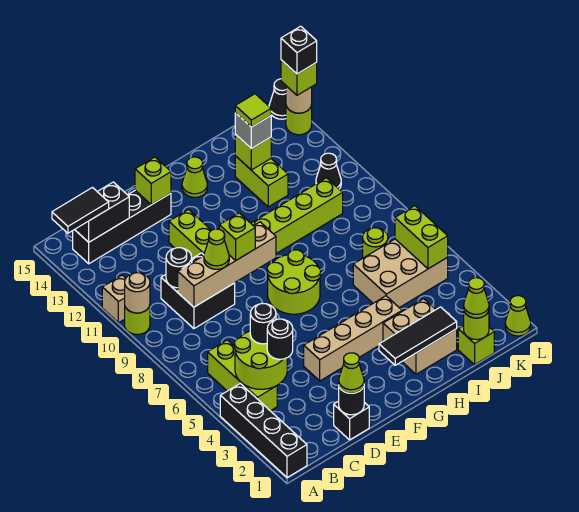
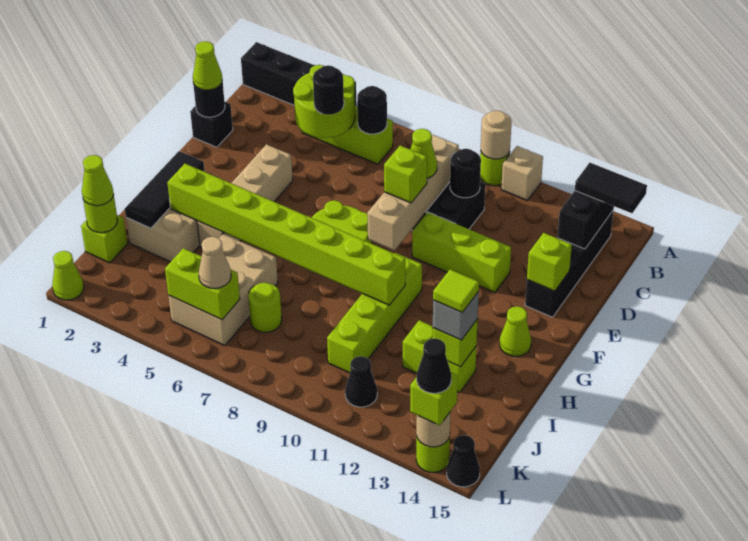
black tile A14:B14 level 3 -> black tile B14:B15 level 3
black round brick C4 level 3 -> black round brick B6 level 2
none -> lime brick H3:H10 level 2
none -> tan cone K6 level 3
black brick L14 level 4 -> black cone L14 level 4

